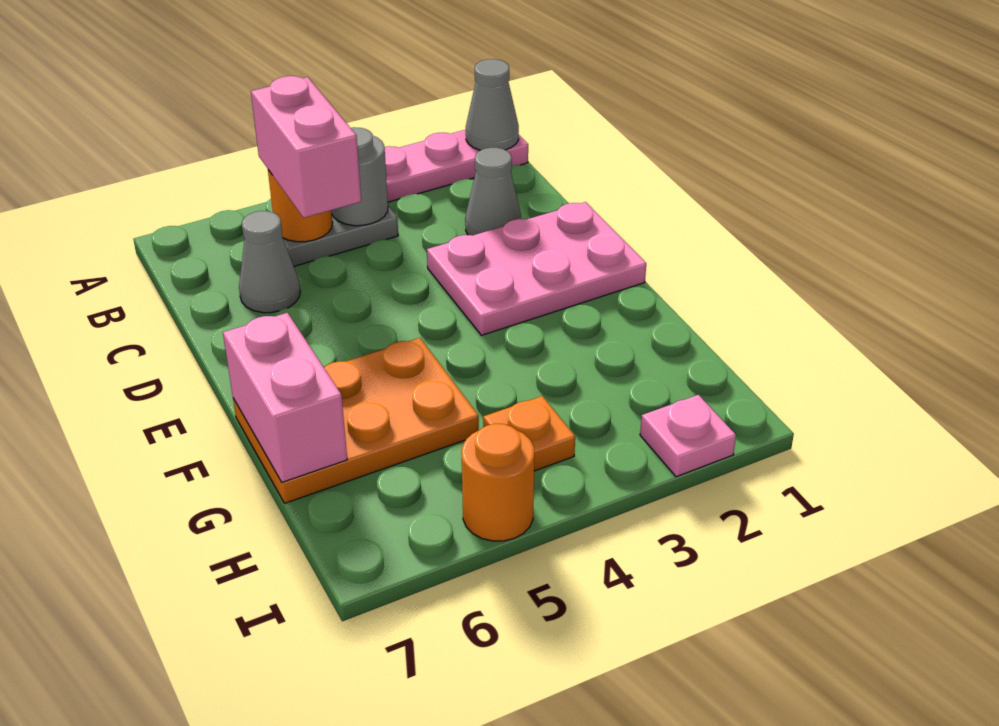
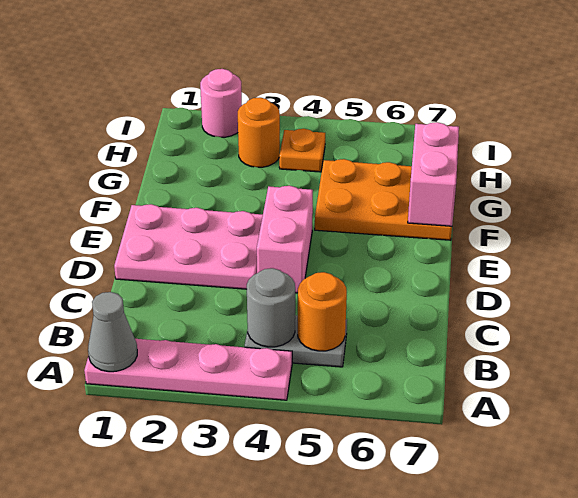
pink brick B5:C5 level 3 -> pink brick D4:E4 level 1
grey cone C2 level 1 -> none
grey cone C6 level 1 -> none
pink plate I2 level 1 -> pink round brick I2 level 1
orange round brick I5 level 1 -> orange round brick H3 level 1

